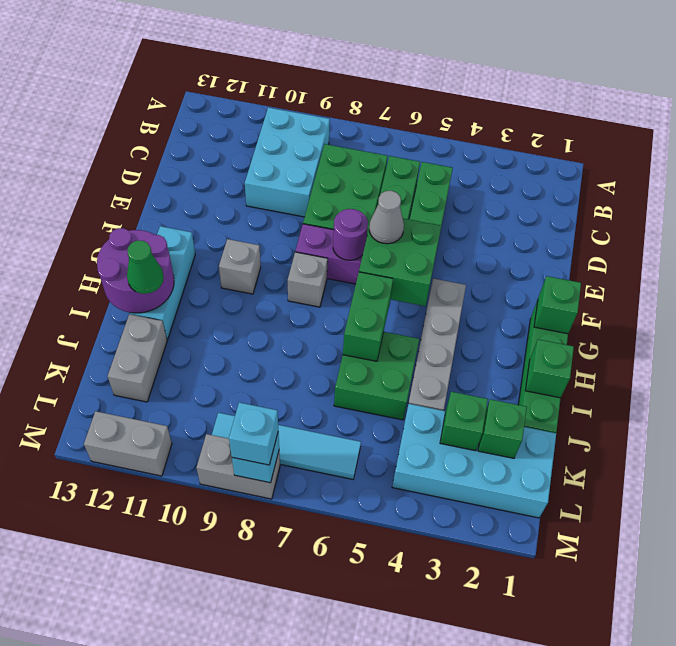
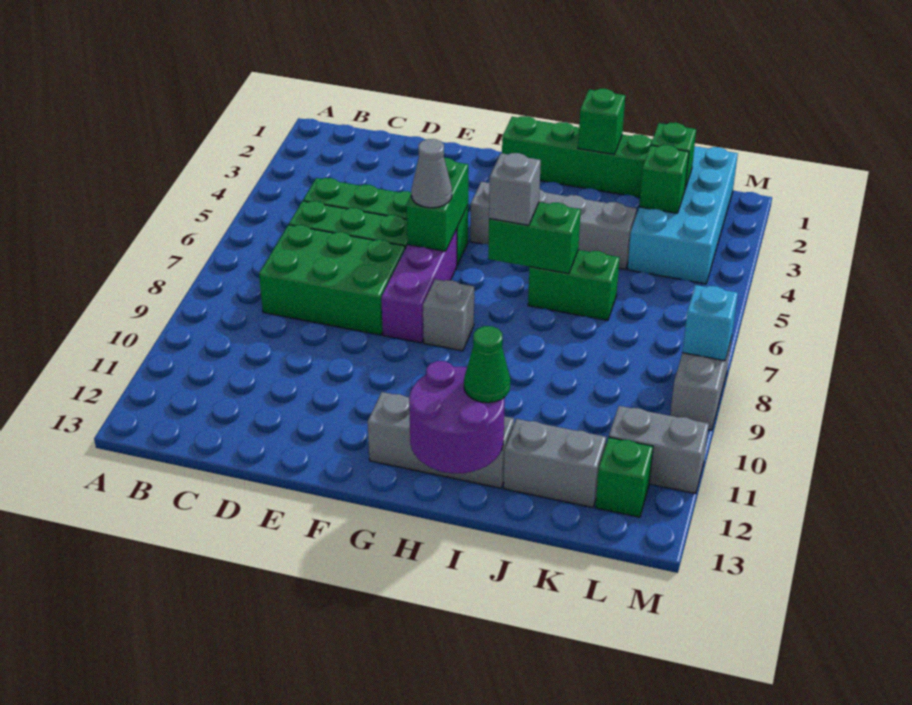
cyan brick B9:D10 level 1 -> none
green brick F5:G6 level 2 -> green brick F5:F6 level 2
purple round brick F7 level 2 -> none
green brick G1 level 2 -> green brick L12 level 1
grey brick G10 level 1 -> grey brick H6 level 3
cyan brick G12:I12 level 1 -> grey brick G12:I12 level 1
green brick I5:J6 level 1 -> green brick I6:J6 level 1
cyan tile L6:L9 level 1 -> none
cyan brick M8 level 3 -> none
grey brick M11:M12 level 1 -> grey brick L11:M11 level 1

